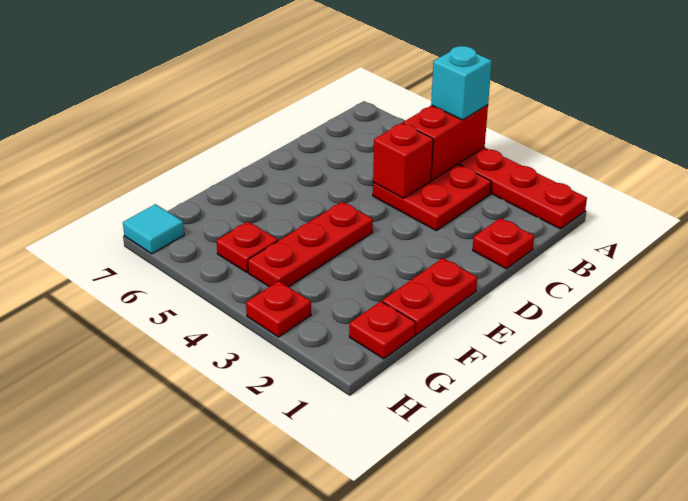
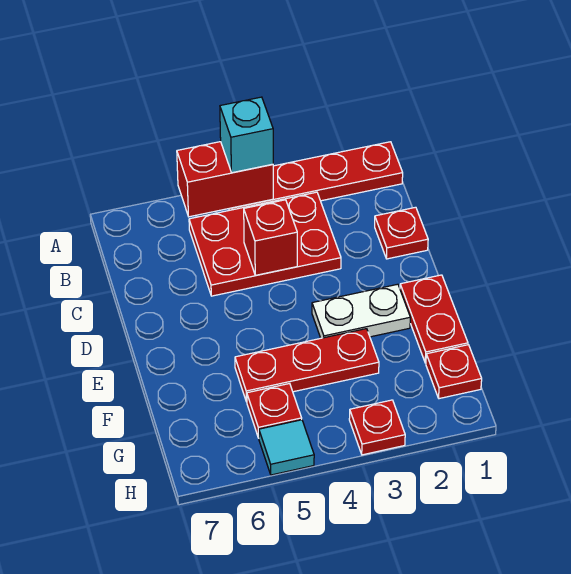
red brick A4:B4 level 2 -> red brick A4:A5 level 2
red plate B3:C4 level 1 -> red plate B3:C5 level 1
none -> white plate E2:E3 level 1
red plate E4:G4 level 1 -> red plate F3:F5 level 1
cyan tile H7 level 1 -> cyan tile H5 level 1

